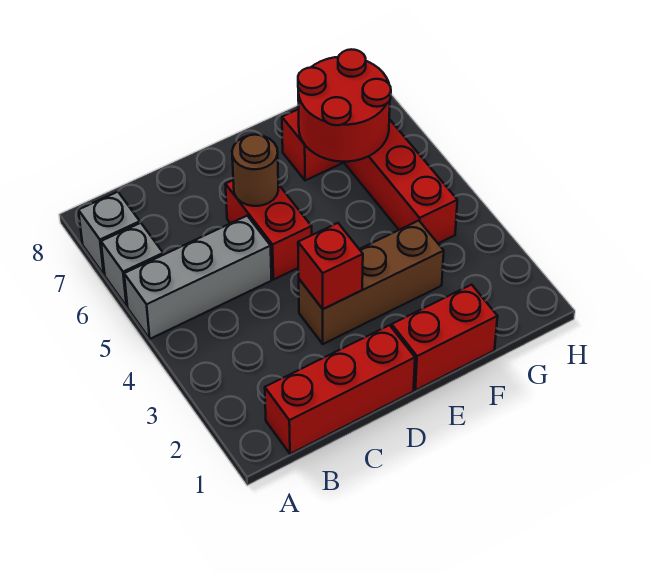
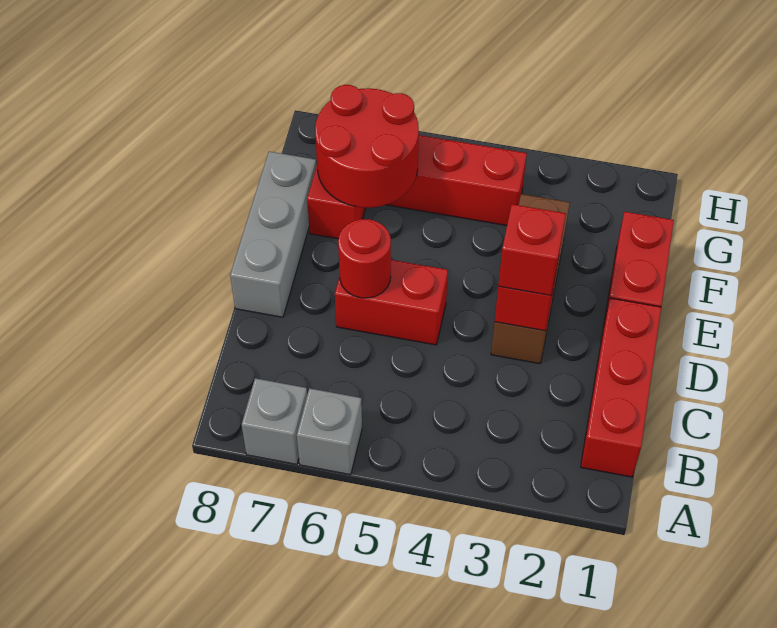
grey brick A5:C5 level 1 -> grey brick D8:F8 level 1
none -> red brick D3 level 3
brown round brick D6 level 2 -> red round brick D6 level 2

